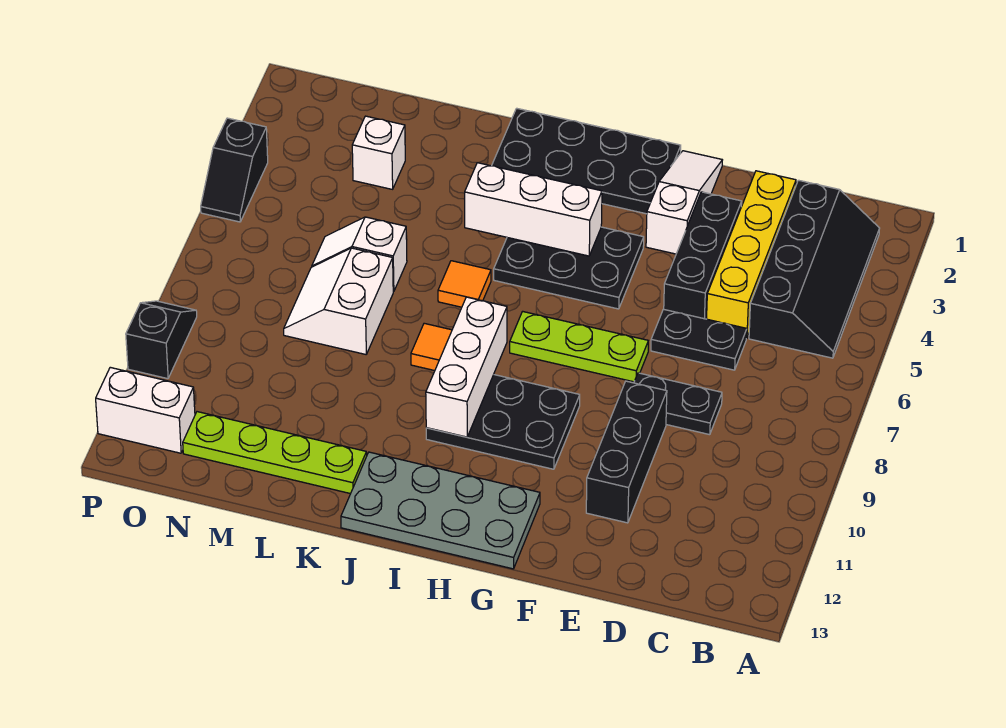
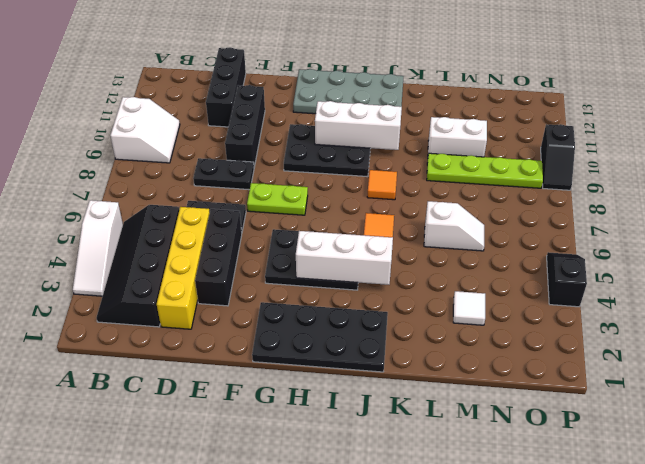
none -> black brick D11:D13 level 1
white slope F1:F3 level 1 top 3 -> white slope A3:A5 level 1 top 5
lime plate F7:H7 level 1 -> lime plate F7:G7 level 1
white brick I8:I10 level 2 -> white brick H10:J10 level 2
lime plate K12:N12 level 1 -> lime plate L9:O9 level 1
white slope L7:M8 level 1 top L -> white slope A9:B10 level 1 top A
white brick M3 level 1 -> white tile M3 level 1
white brick O12:P12 level 1 -> white brick L10:M10 level 1

